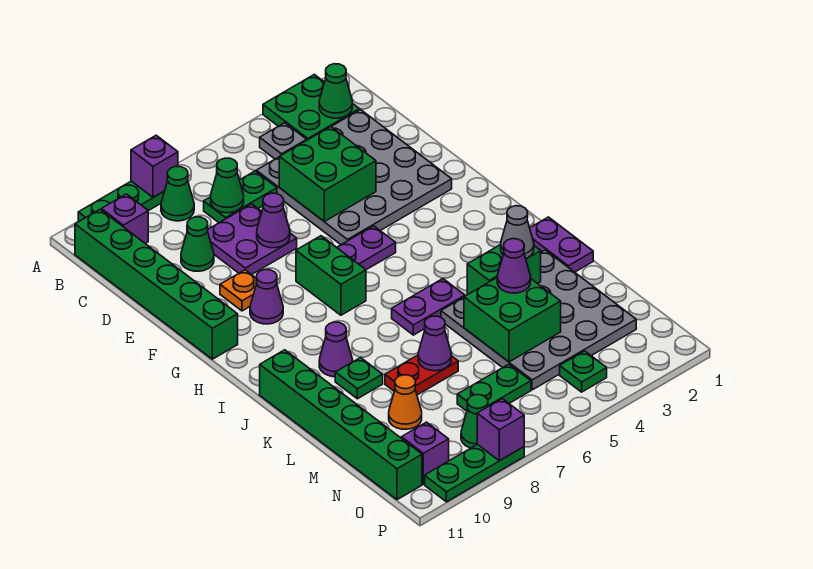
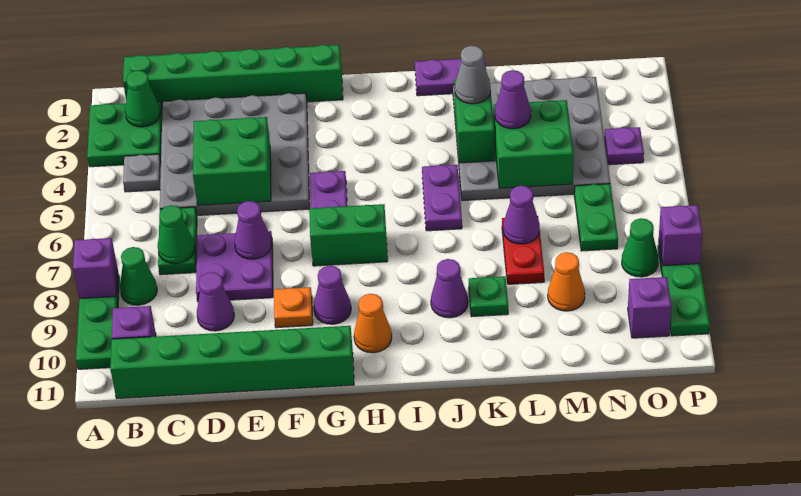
green cone D9 level 1 -> purple cone D9 level 1
none -> orange cone H10 level 1
green brick J11:O11 level 1 -> green brick B1:G1 level 1
green plate O4 level 1 -> purple plate O4 level 1

